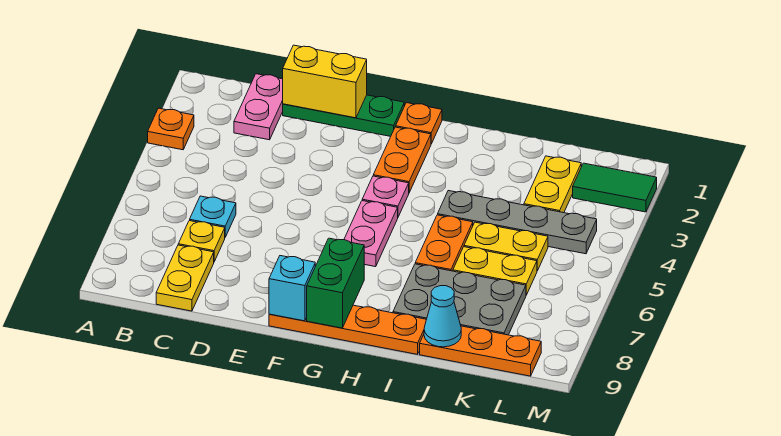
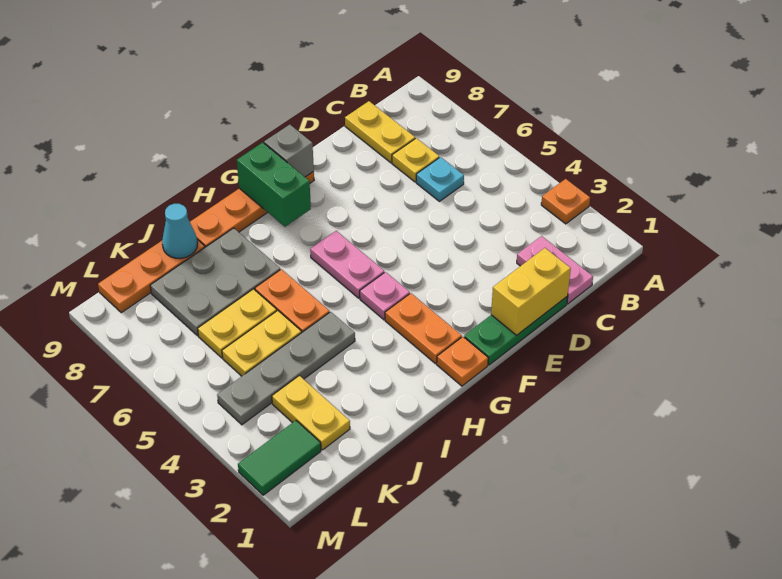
cyan brick F9 level 2 -> grey brick F9 level 2

